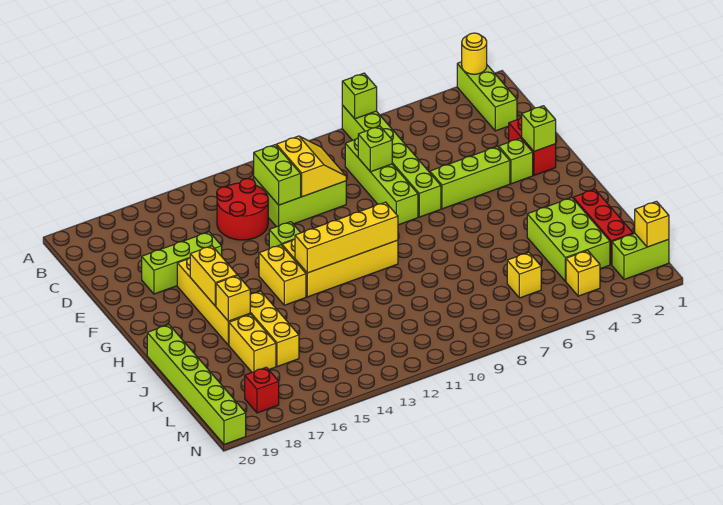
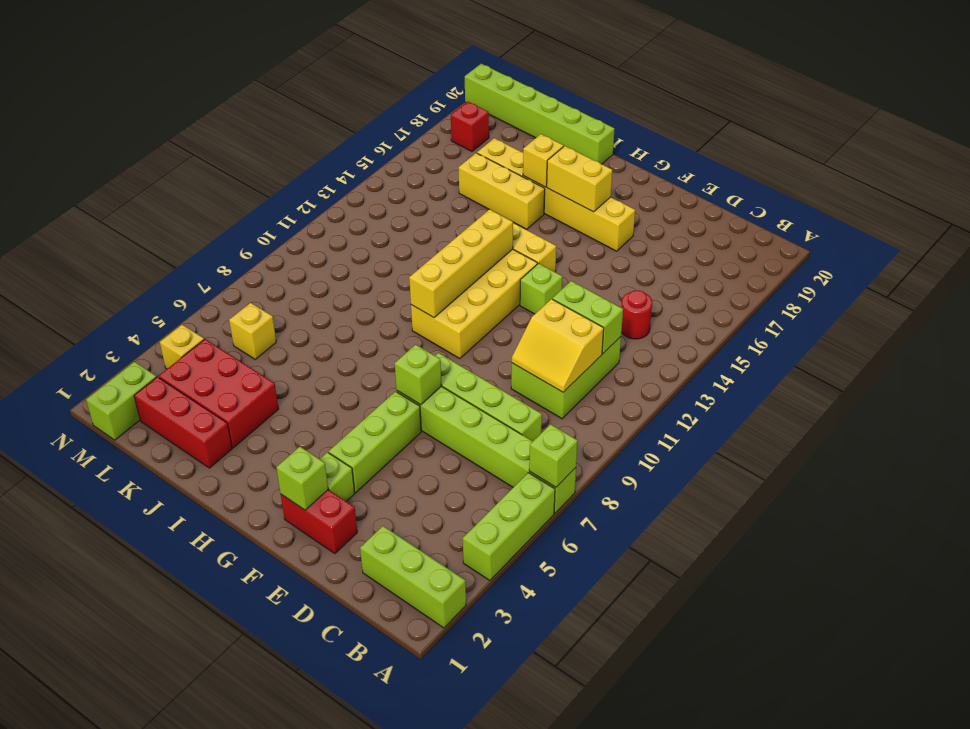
yellow round brick A2 level 2 -> none
red round brick C13:D14 level 1 -> red round brick C14 level 1
lime brick D8 level 2 -> lime brick F7 level 2
lime brick E16:E18 level 1 -> lime brick A4:A6 level 1
lime brick J3:L4 level 1 -> red brick J3:L4 level 1
yellow brick M1 level 2 -> none

